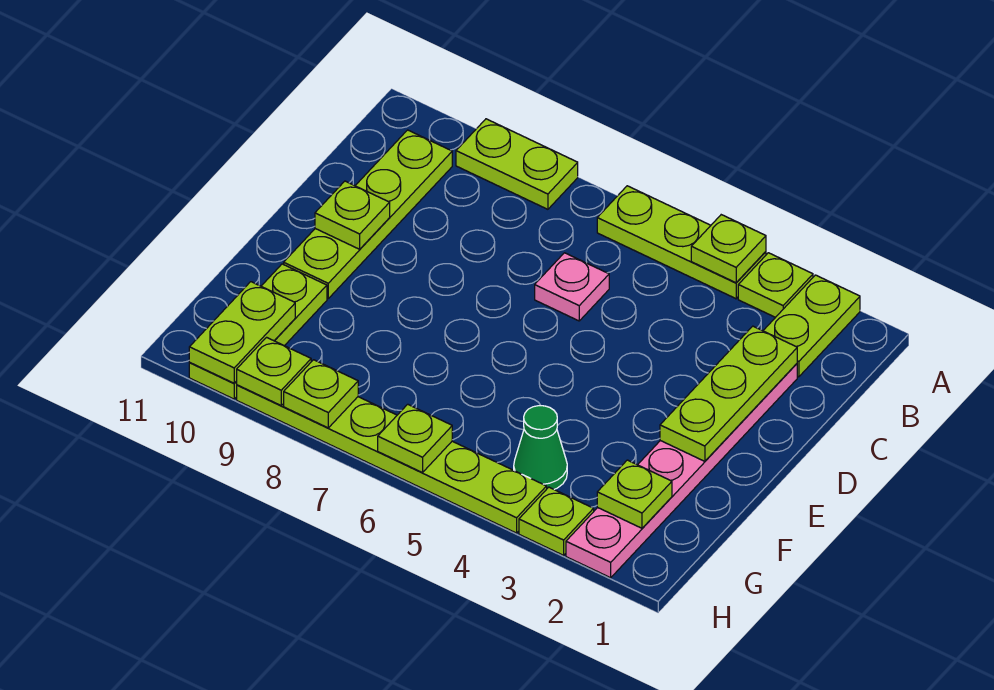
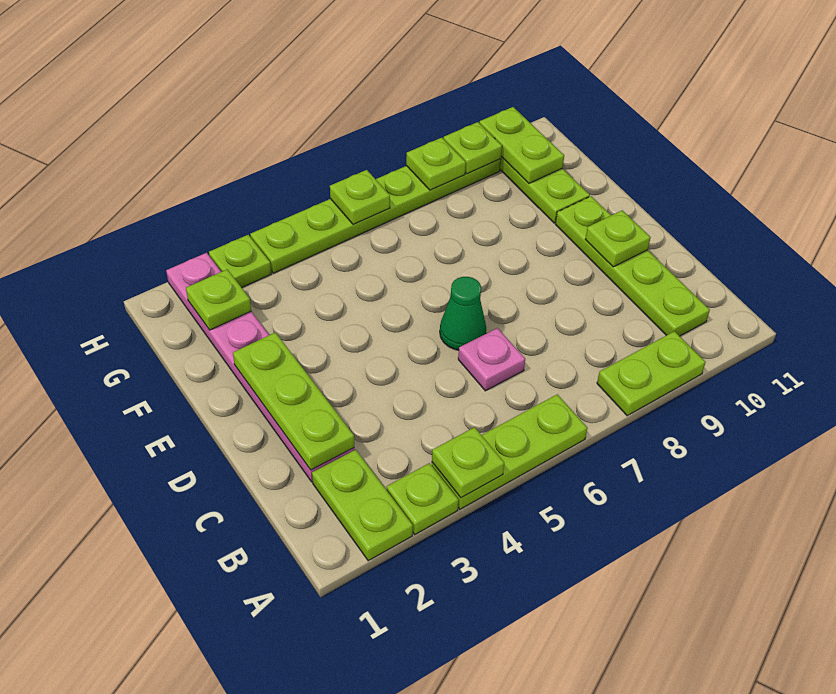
green cone G4 level 1 -> green cone D6 level 1

